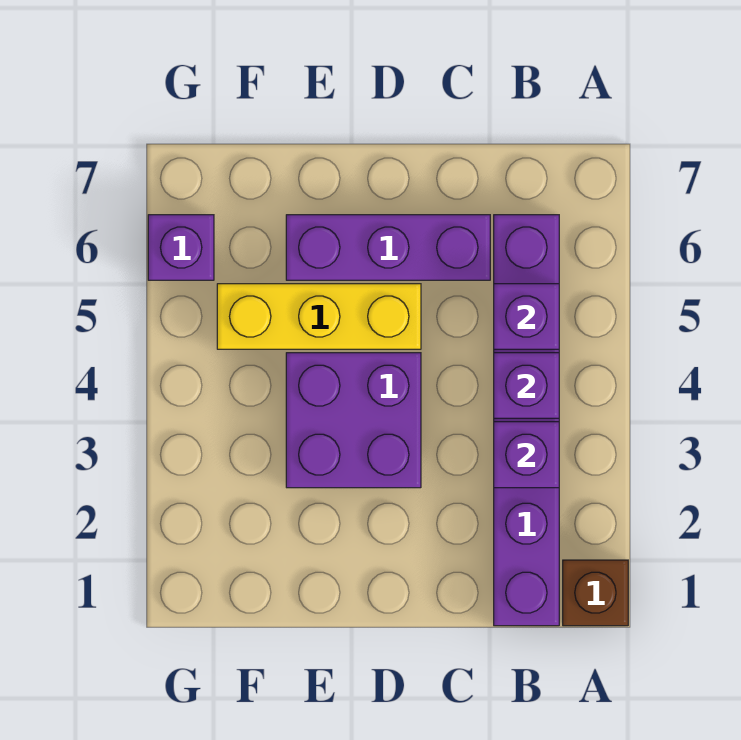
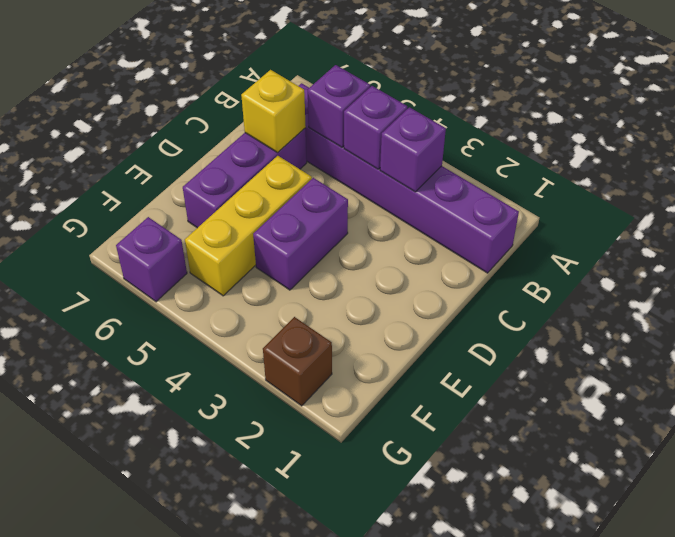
brown brick A1 level 1 -> brown brick G2 level 1
none -> yellow brick C6 level 2
purple brick D3:E4 level 1 -> purple brick D4:E4 level 1

